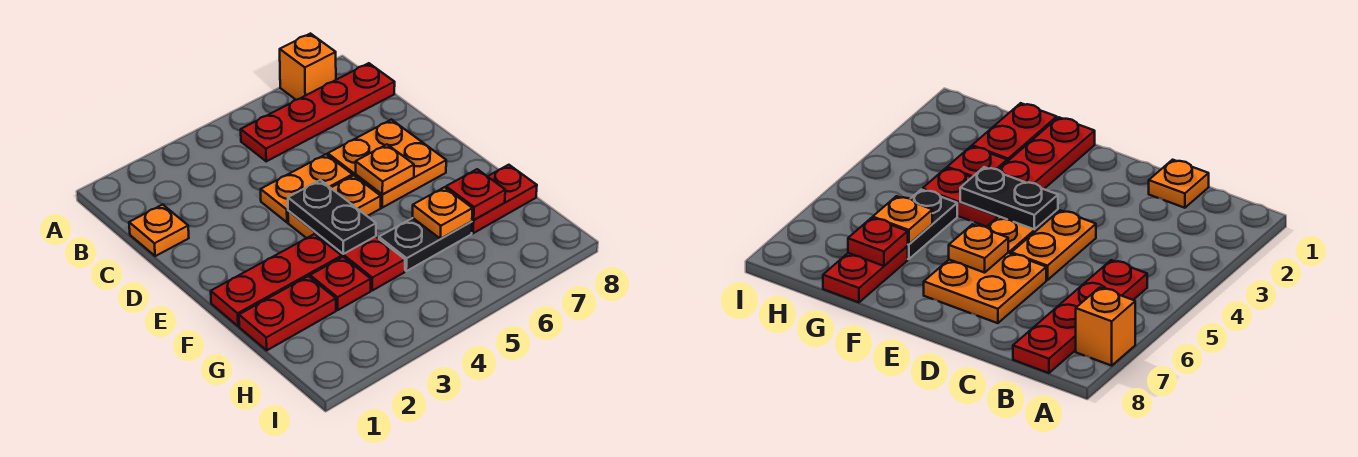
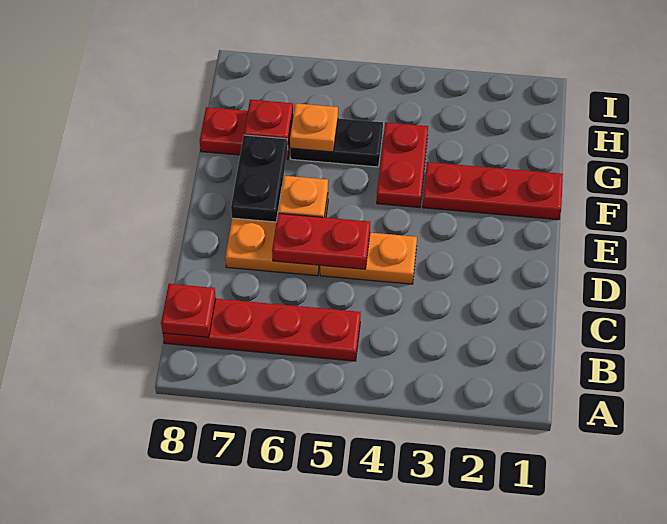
orange brick A7 level 1 -> none
orange plate C1 level 1 -> none
orange plate E4:E5 level 1 -> none
black plate E4:F4 level 2 -> black plate E7:F7 level 2
red plate G1:G2 level 1 -> red plate D5:D6 level 2
red plate G3 level 1 -> red plate B8 level 2

